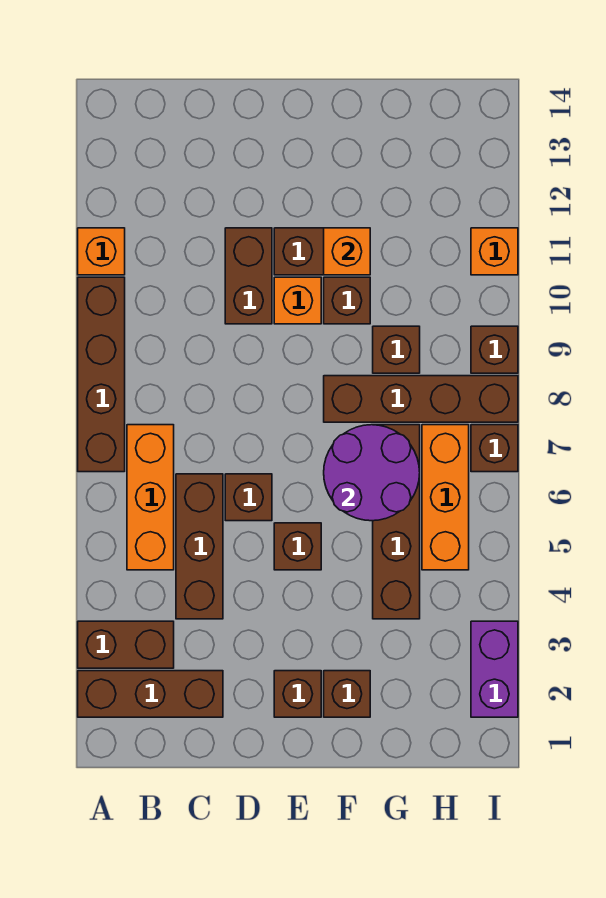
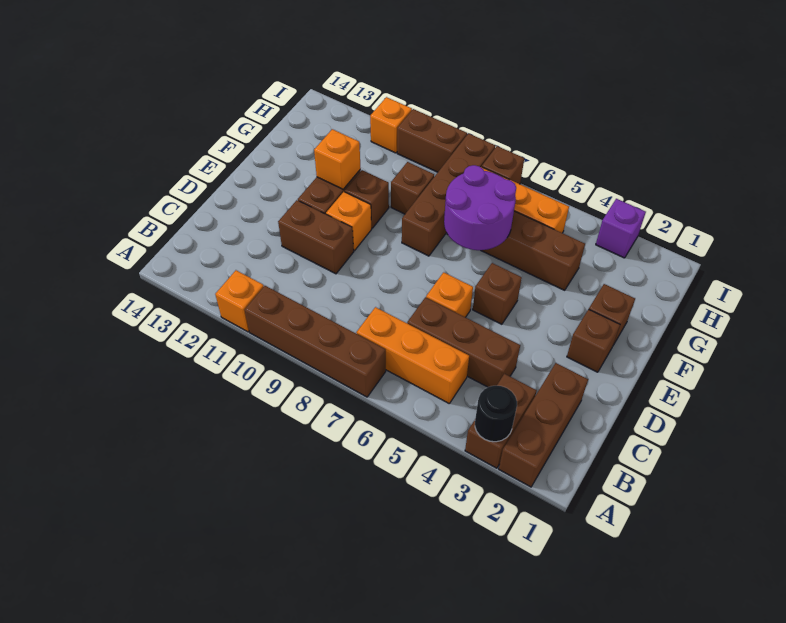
none -> black round brick A3 level 2
brown brick D6 level 1 -> orange brick D6 level 1
purple brick I2:I3 level 1 -> purple brick I3 level 1
brown brick I9 level 1 -> brown brick I9:I10 level 1

